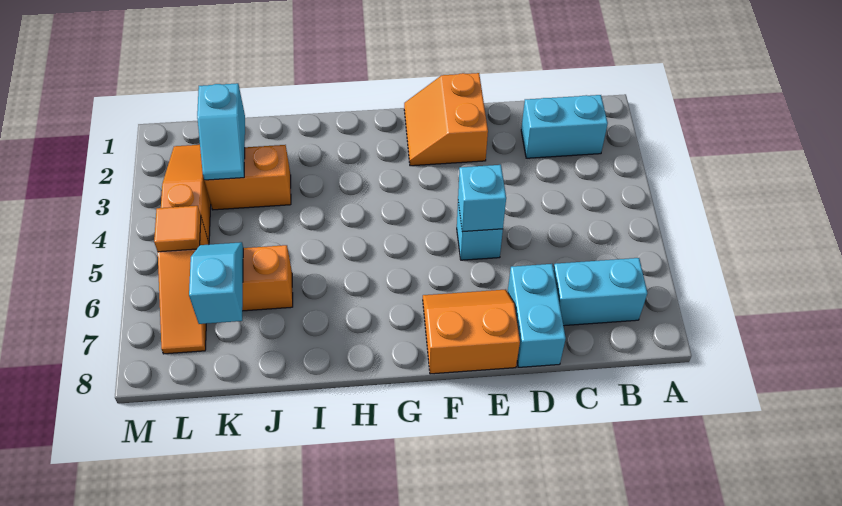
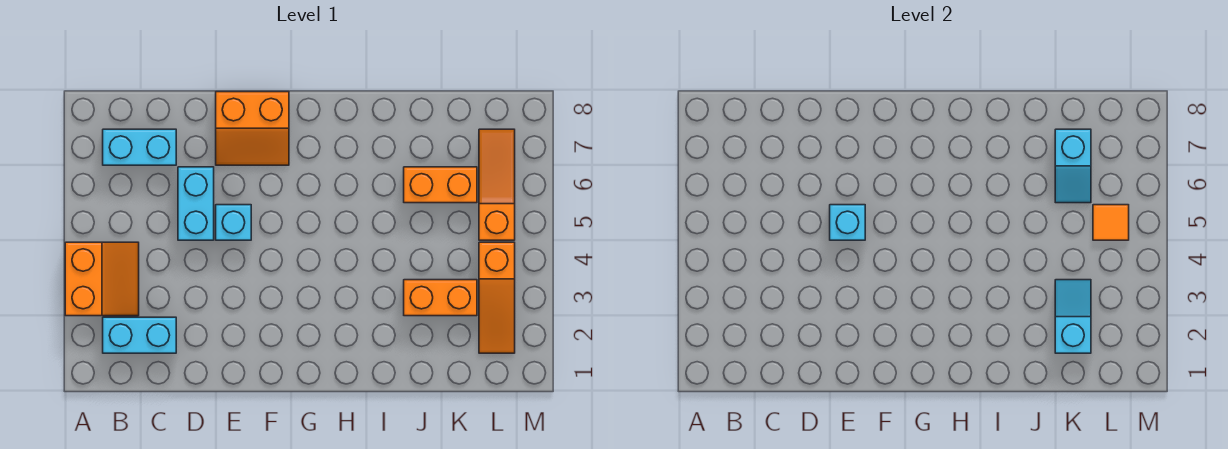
cyan brick D7:D8 level 1 -> cyan brick D5:D6 level 1
orange slope E1:F2 level 1 top E -> orange slope A3:B4 level 1 top A

